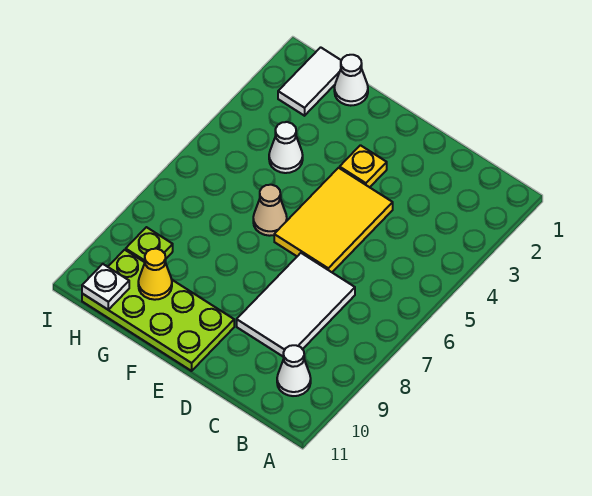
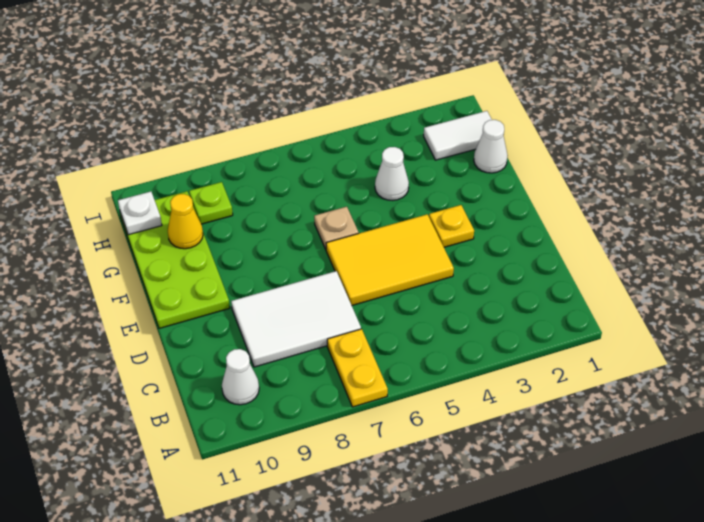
none -> yellow plate A7:B7 level 1
tan cone F6 level 1 -> tan plate F6 level 1

